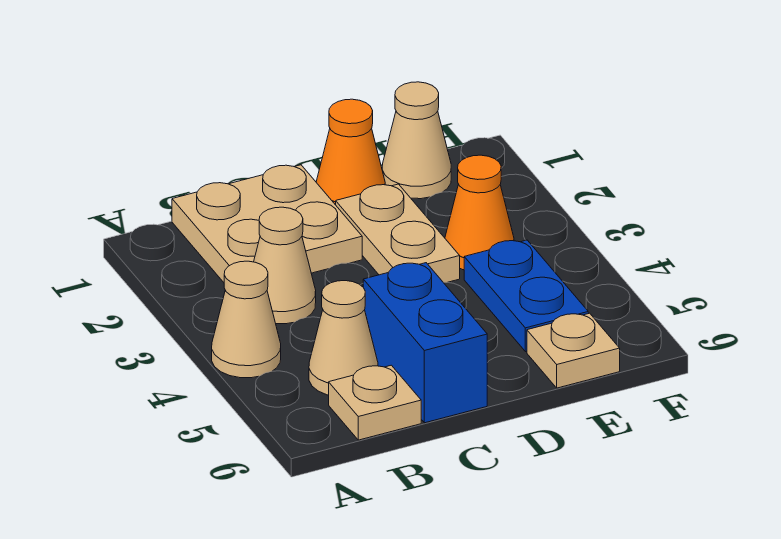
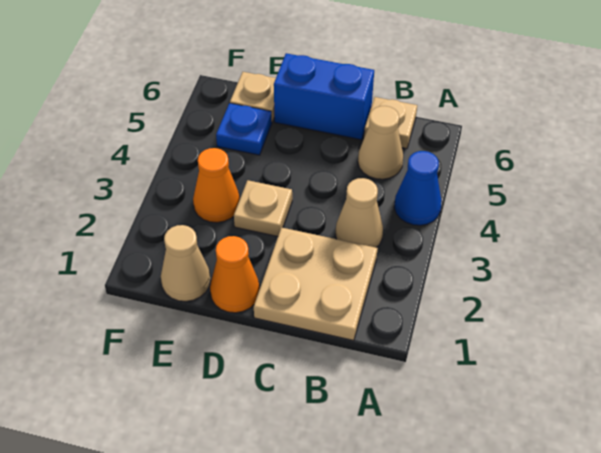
tan cone A4 level 1 -> blue cone A4 level 1
blue brick C5:C6 level 1 -> blue brick C6:D6 level 1
tan plate D2:D3 level 1 -> tan plate D3 level 1
blue plate E4:E5 level 1 -> blue plate E5 level 1

